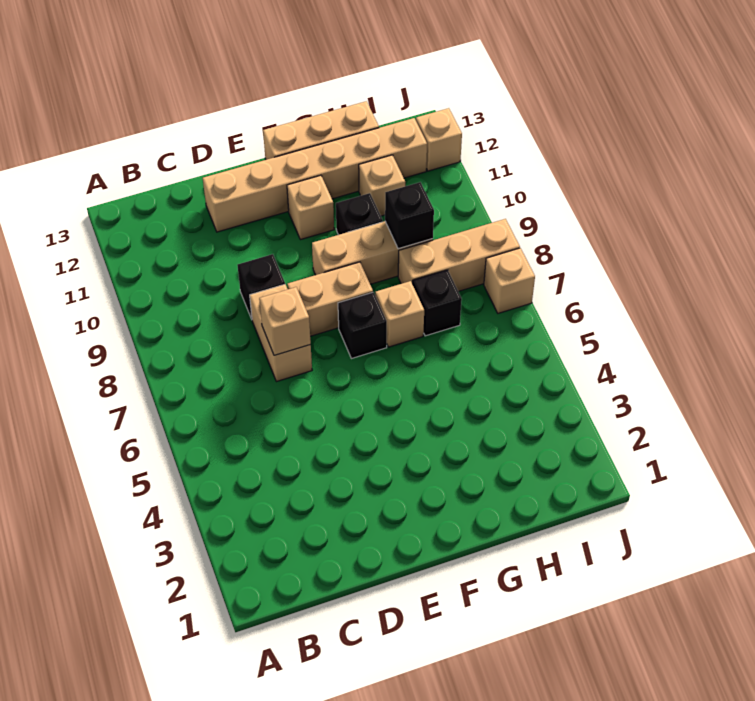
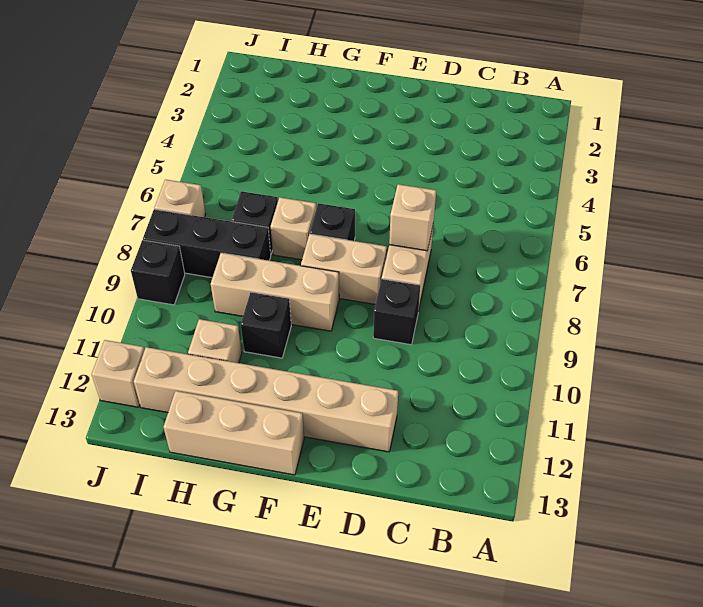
tan brick F11 level 1 -> none
tan brick H8:J8 level 1 -> black brick H8:J8 level 1
black brick H9 level 2 -> black brick J9 level 1

